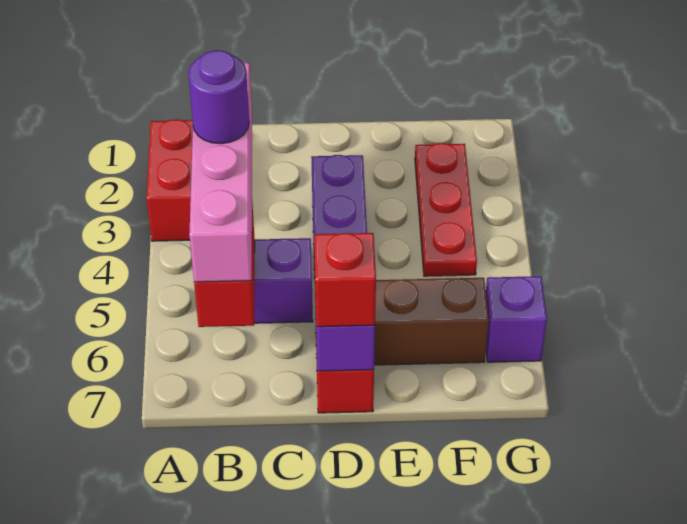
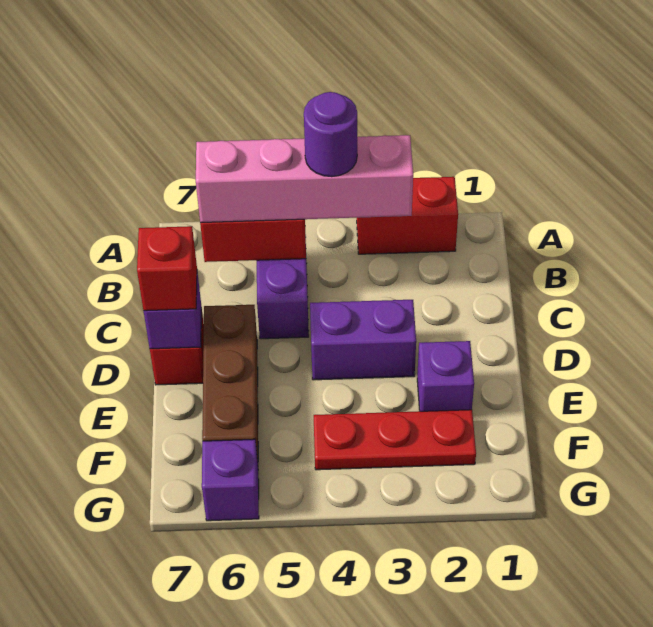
none -> purple brick E2 level 1

